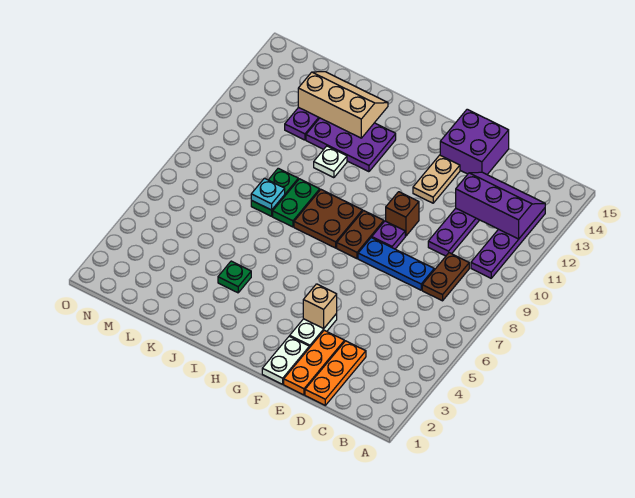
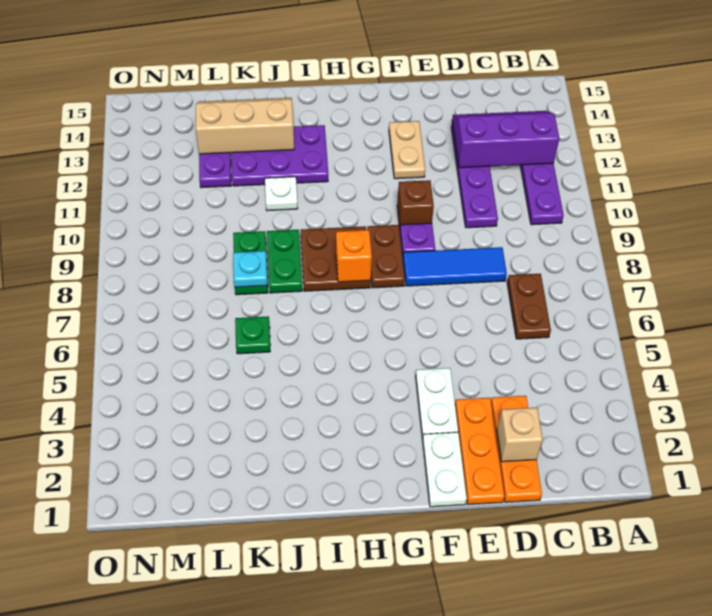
brown plate C8:C9 level 1 -> brown plate C6:C7 level 1
blue plate D8:F8 level 1 -> blue tile D8:F8 level 1
purple brick E14:F15 level 1 -> none
tan brick F4 level 2 -> tan brick D2 level 2
none -> orange brick H8 level 2
green plate J4 level 1 -> green plate K6 level 1

